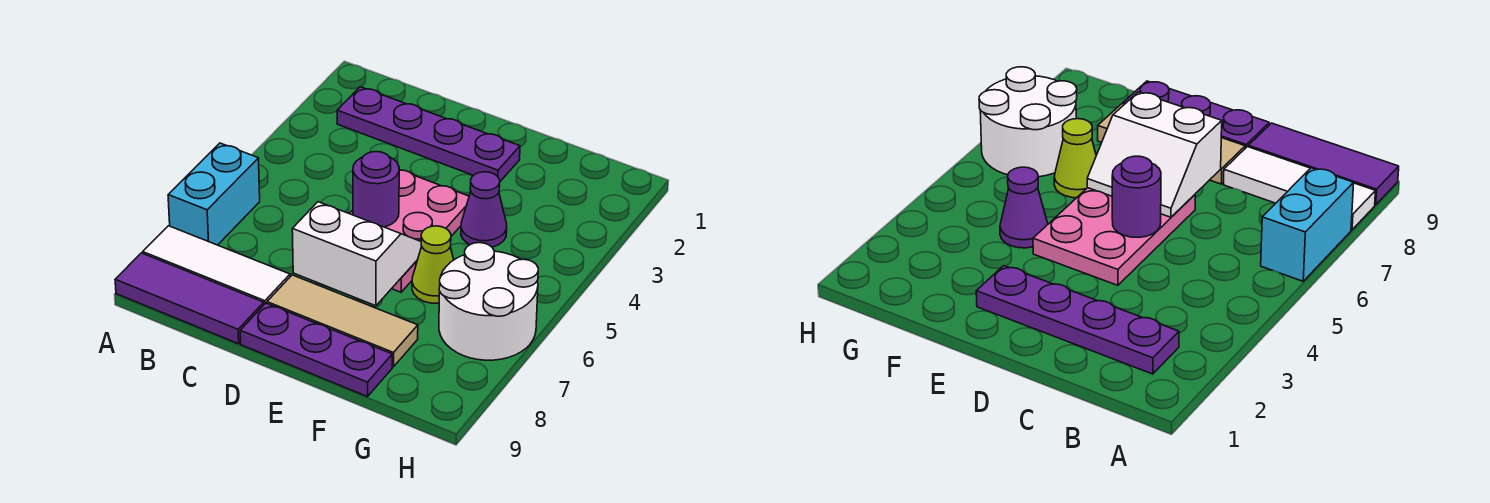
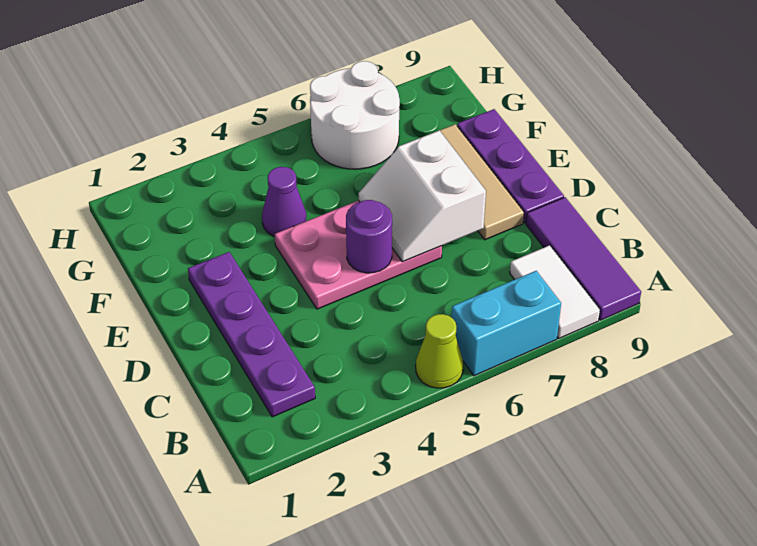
white tile A8:C8 level 1 -> white tile A8:B8 level 1
lime cone F6 level 1 -> lime cone A5 level 1

